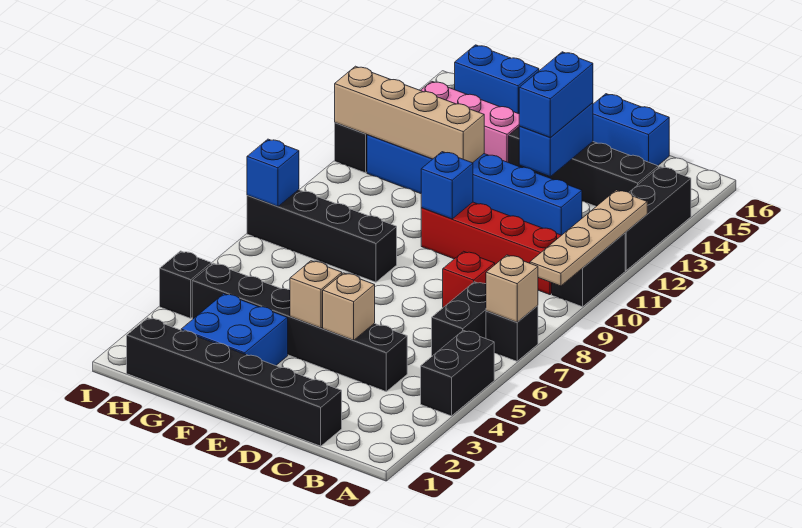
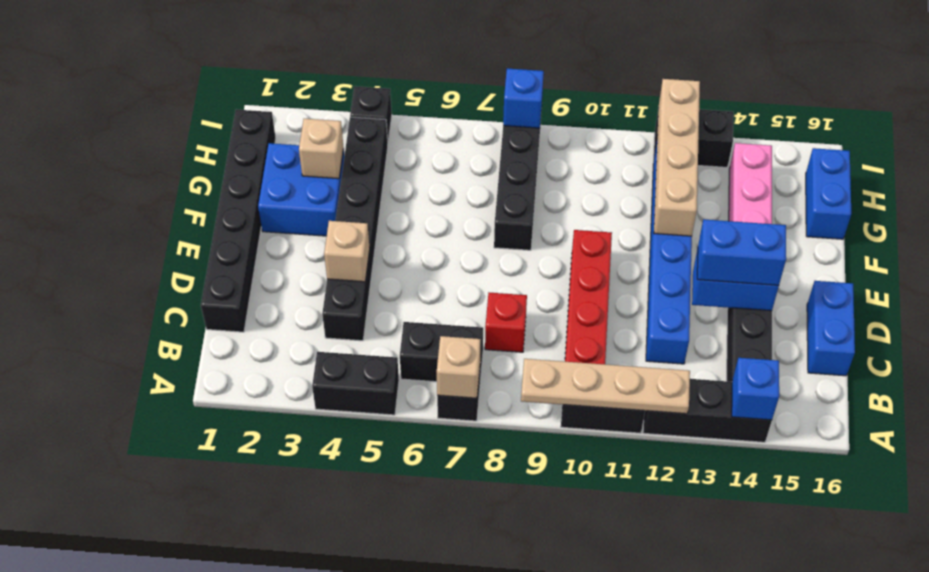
tan brick E4 level 2 -> tan brick G3 level 2
blue brick E10 level 2 -> blue brick A14 level 2

